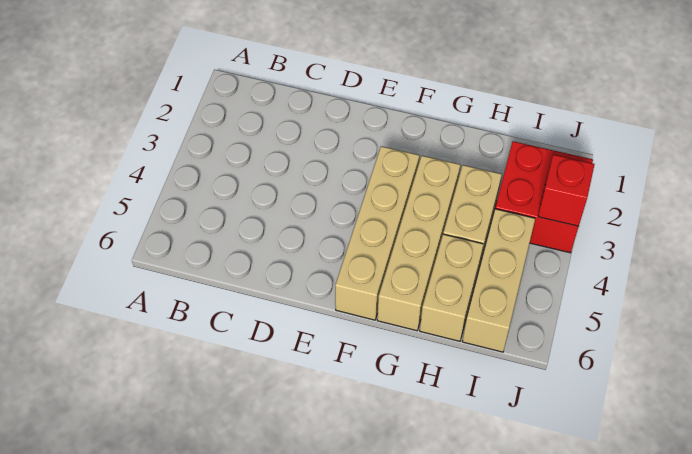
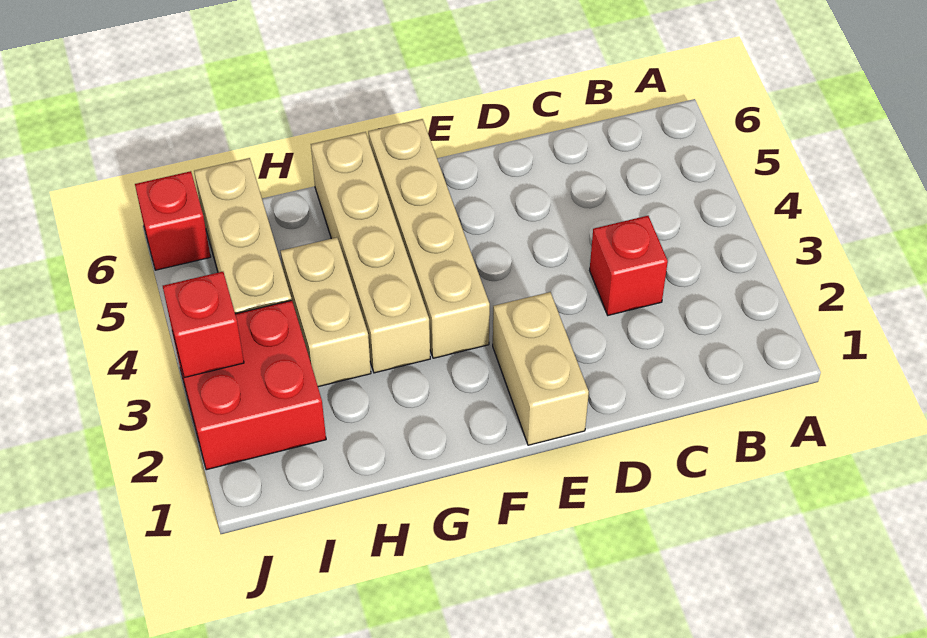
none -> red brick C3 level 1
tan brick H5:H6 level 1 -> tan brick E1:E2 level 1
none -> red brick J6 level 1

